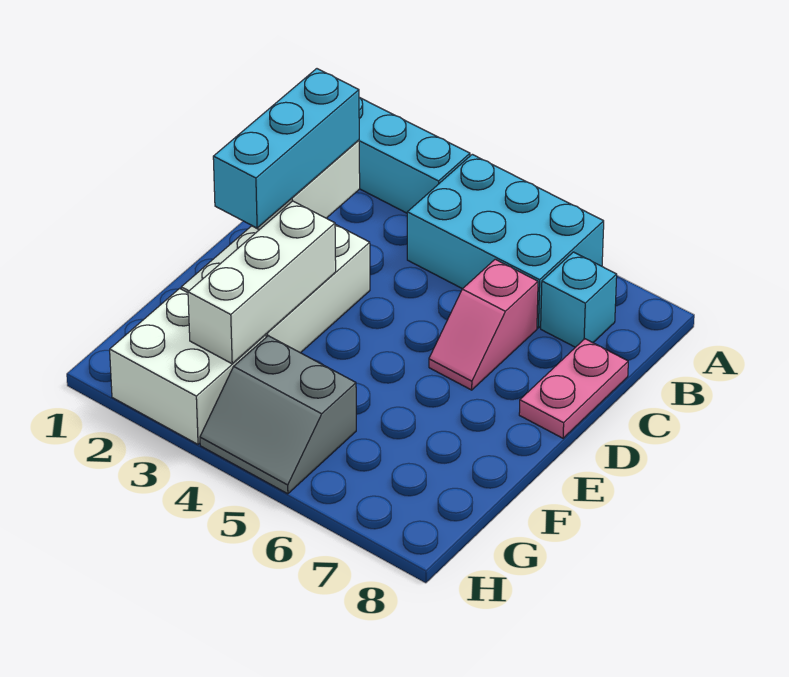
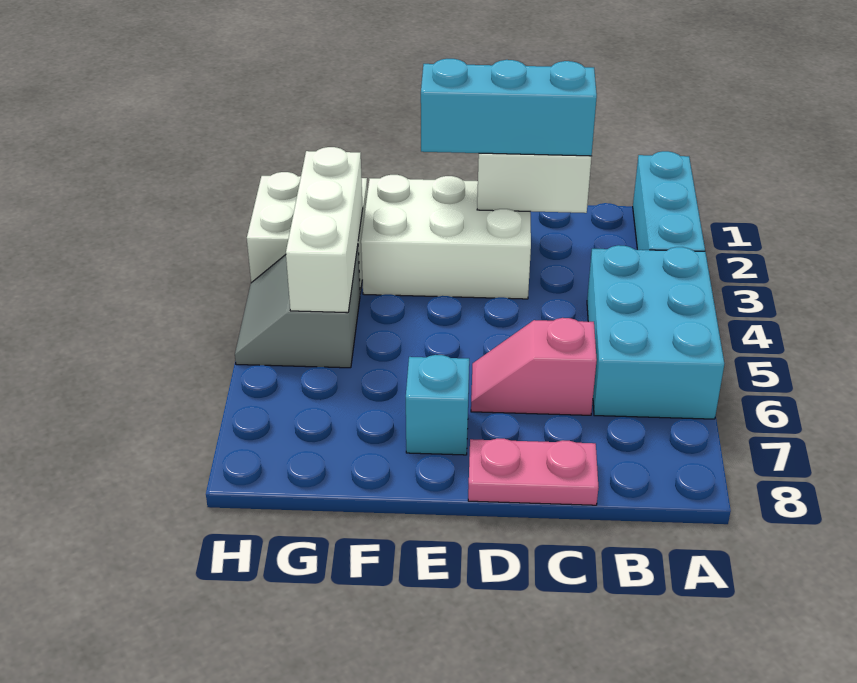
cyan brick B7 level 1 -> cyan brick E7 level 1
white brick E3:G3 level 2 -> white brick G3:G5 level 2

